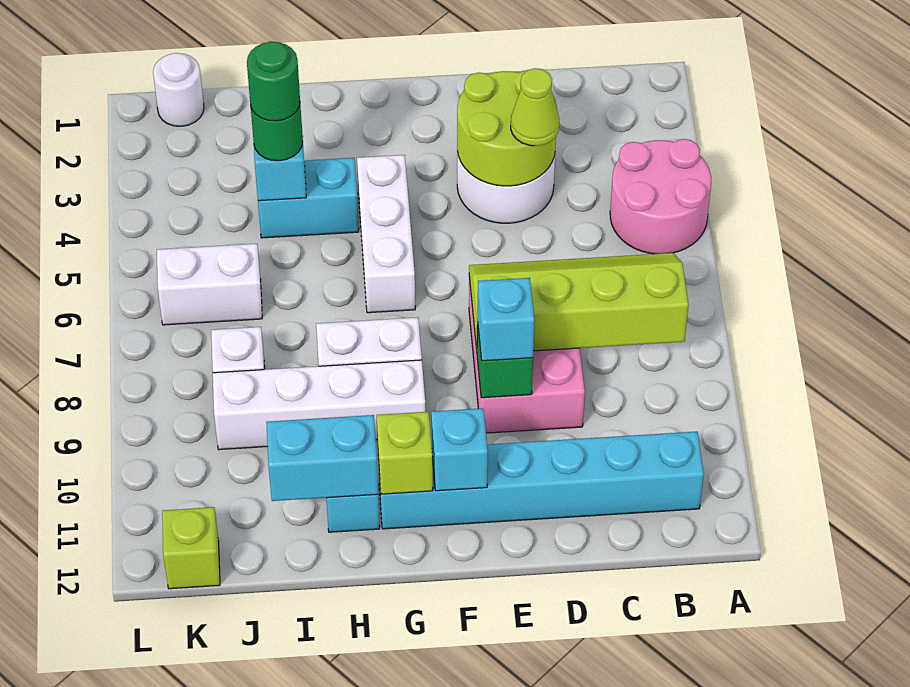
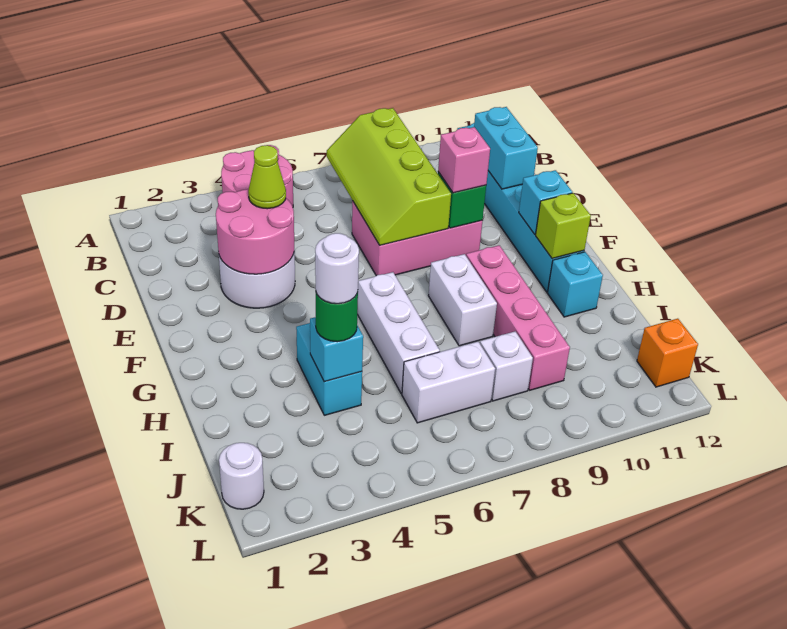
lime round brick D3:E4 level 2 -> pink round brick D3:E4 level 2
cyan brick E9 level 3 -> pink brick E9 level 3
white brick G4:G6 level 1 -> white brick G6:I6 level 1
white brick G9:J9 level 1 -> pink brick G9:J9 level 1
cyan brick H11:I11 level 2 -> cyan brick C11:D11 level 2
green round brick I4 level 4 -> white round brick I4 level 4
white brick J6:K6 level 1 -> white brick J6:J7 level 1
lime brick K12 level 1 -> orange brick K12 level 1

